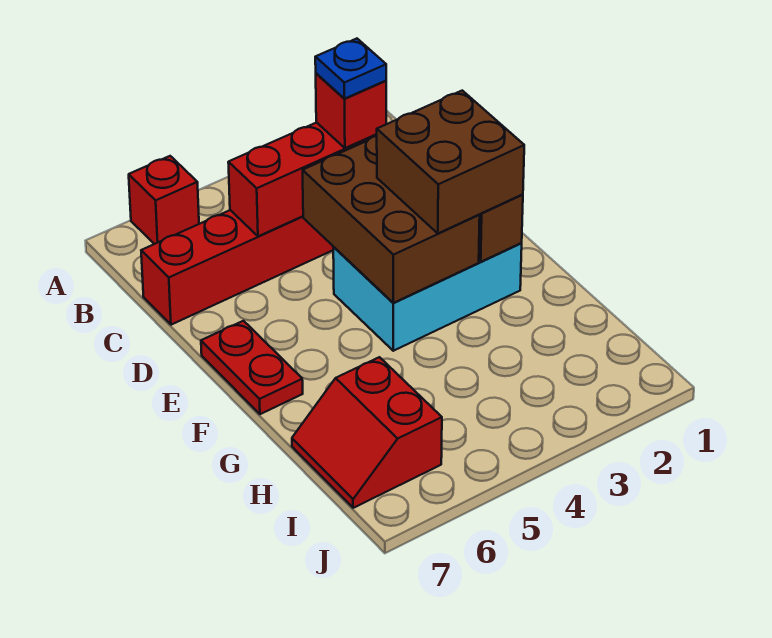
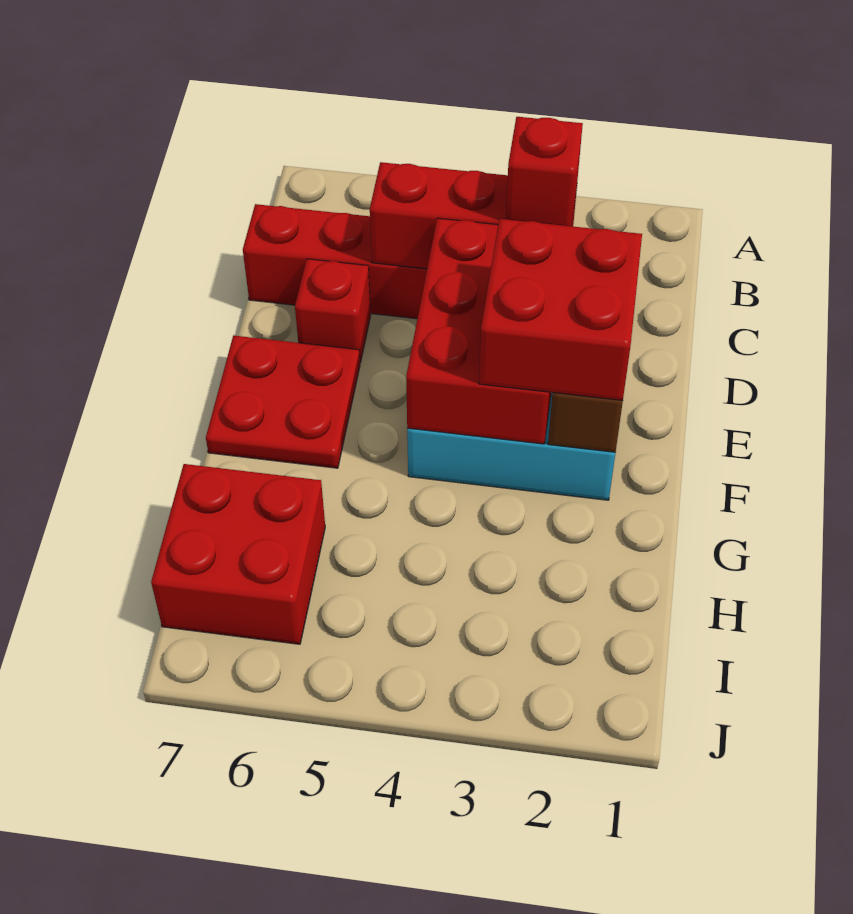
red brick A6 level 1 -> red brick D6 level 1
blue plate C3 level 4 -> none
brown brick D3:F4 level 2 -> red brick D3:F4 level 2
brown brick E2:F3 level 3 -> red brick E2:F3 level 3
red plate E7:F7 level 1 -> red plate E6:F7 level 1
red slope H6:I7 level 1 top 6 -> red brick H6:I7 level 1

